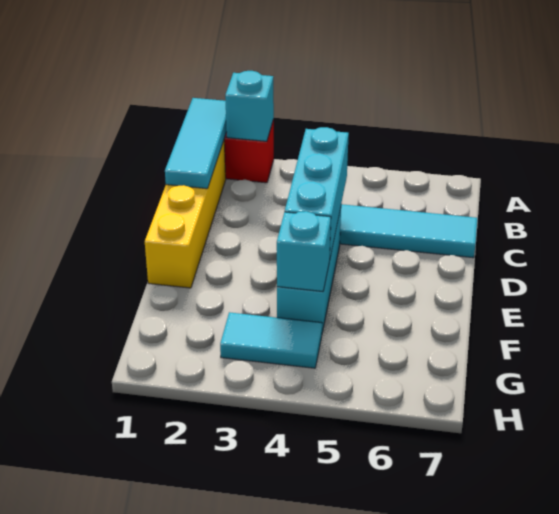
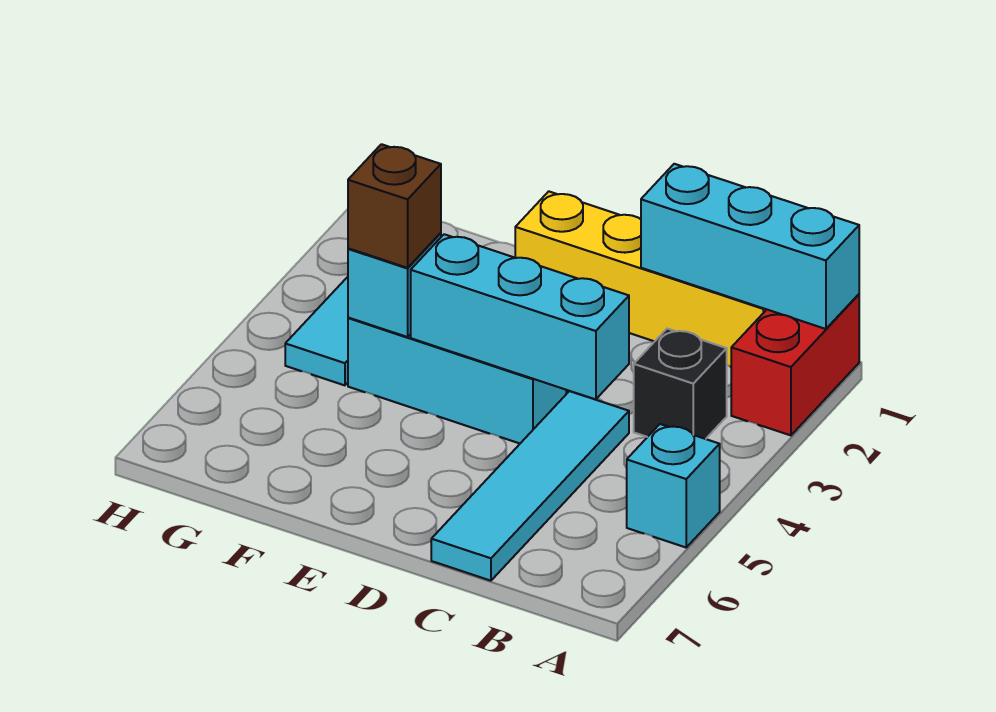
cyan tile A1:C1 level 2 -> cyan brick A1:C1 level 2
cyan brick A2 level 2 -> cyan brick A5 level 1
none -> black brick B3 level 1
none -> brown brick F4 level 3

